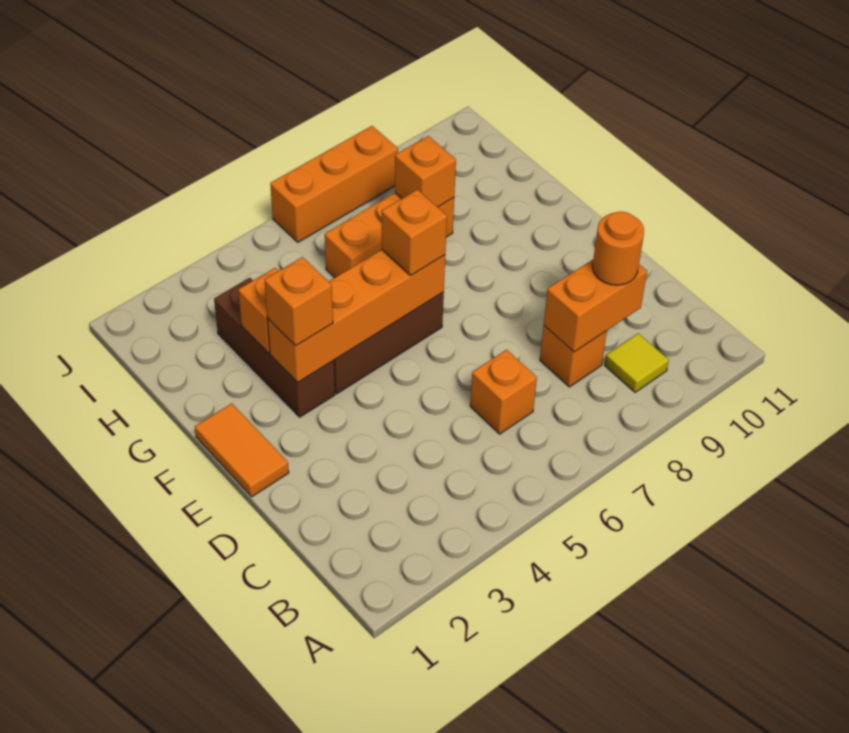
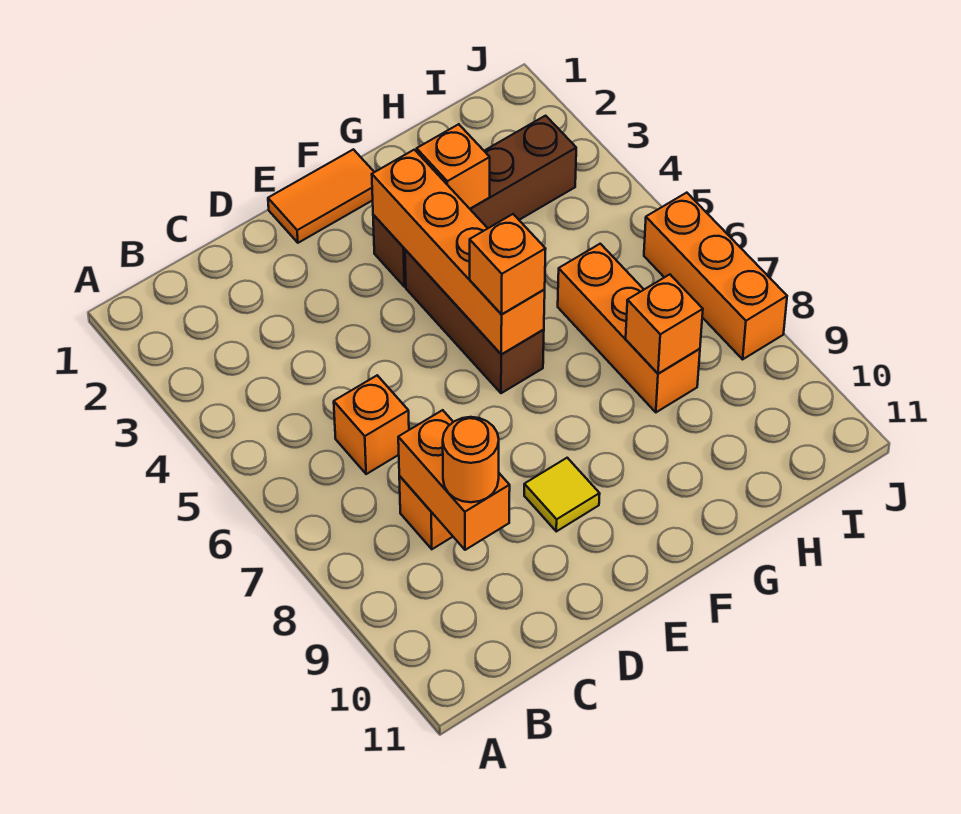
yellow tile B9 level 1 -> yellow tile E9 level 1
brown brick F3:H3 level 1 -> brown brick F3:I3 level 1
orange brick F3 level 3 -> none

